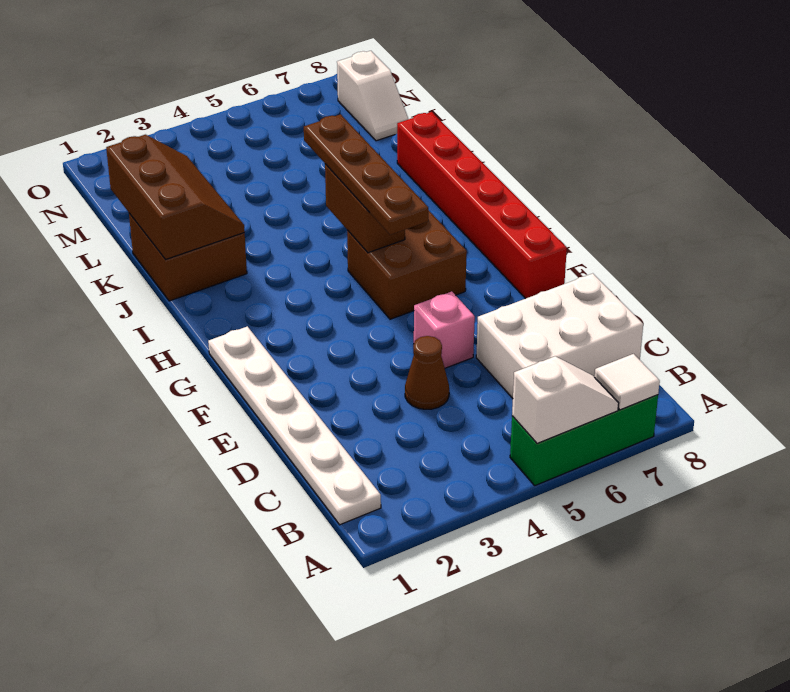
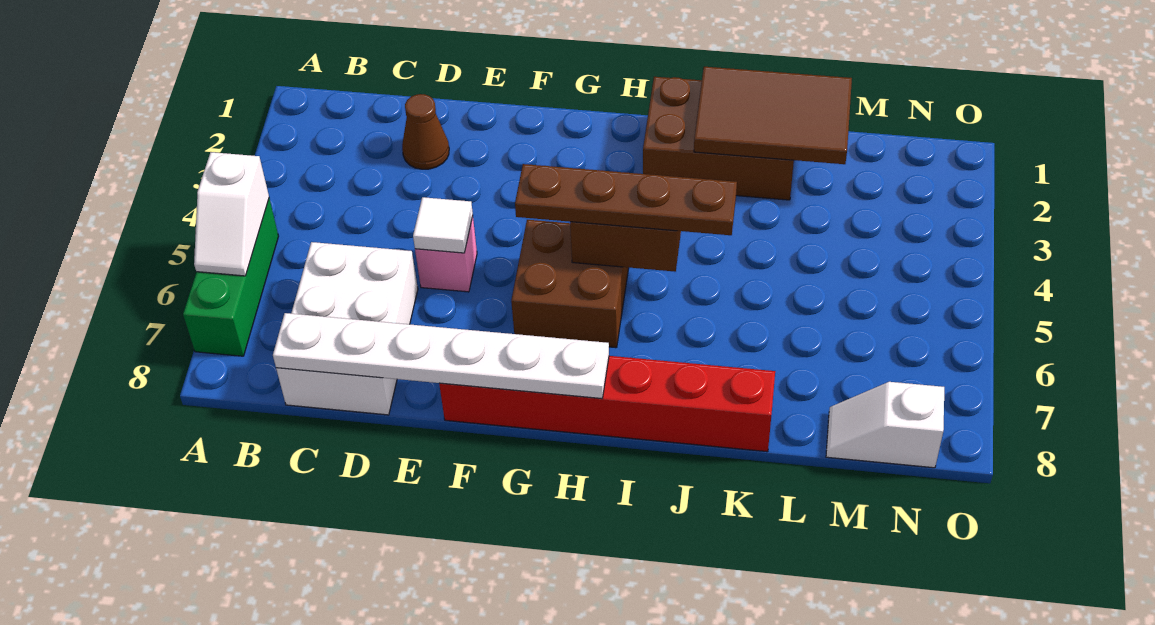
white tile A7 level 2 -> white tile E5 level 2
white plate B1:G1 level 1 -> white plate C8:H8 level 2
brown cone D4 level 1 -> brown cone D2 level 1
brown brick J1:K2 level 1 -> brown brick I1:K2 level 1
brown slope J1:L2 level 2 top 1 -> brown tile J1:L2 level 2

